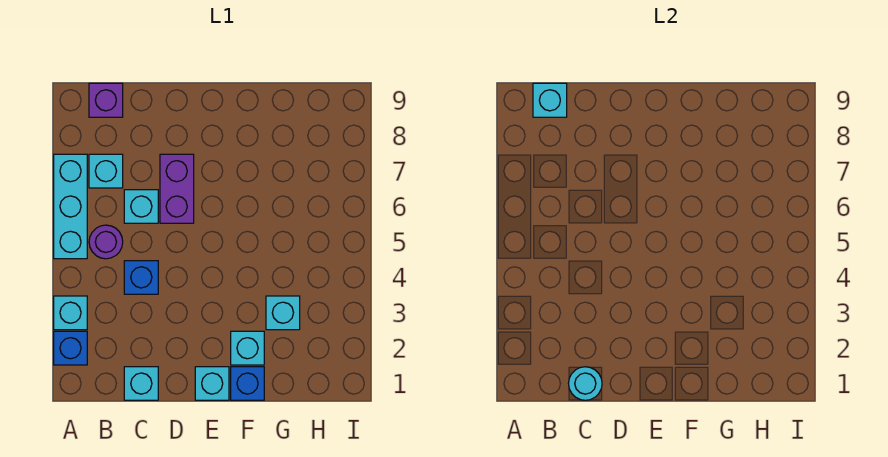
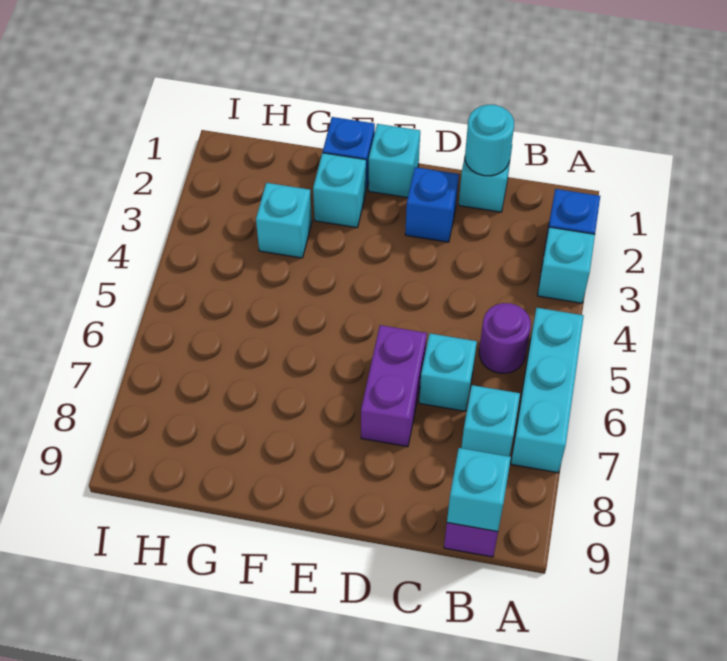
blue brick C4 level 1 -> blue brick D2 level 1

